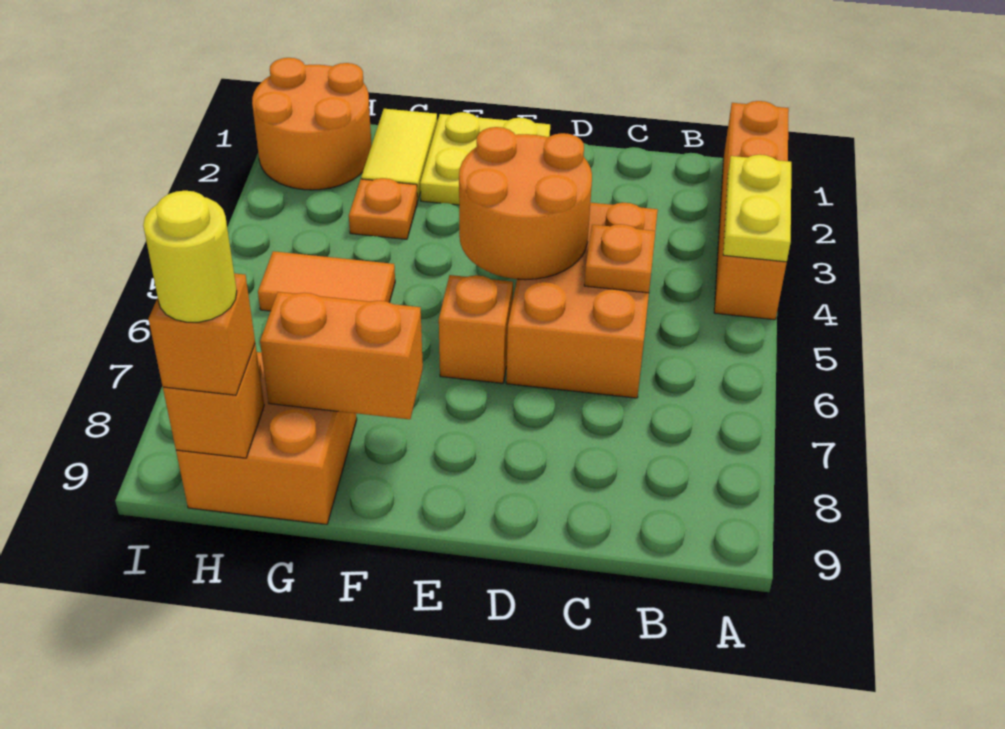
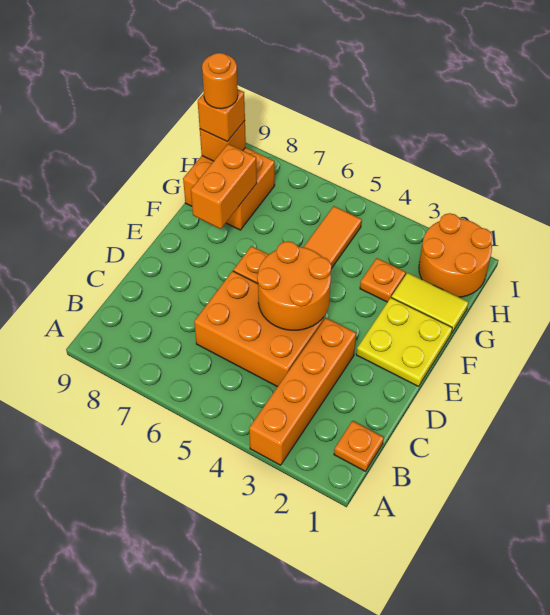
orange brick A1:A4 level 1 -> orange brick A3:D3 level 1
yellow plate A3:A4 level 2 -> none
orange plate C5 level 2 -> orange plate B1 level 1
yellow round brick H9 level 4 -> orange round brick H9 level 4

